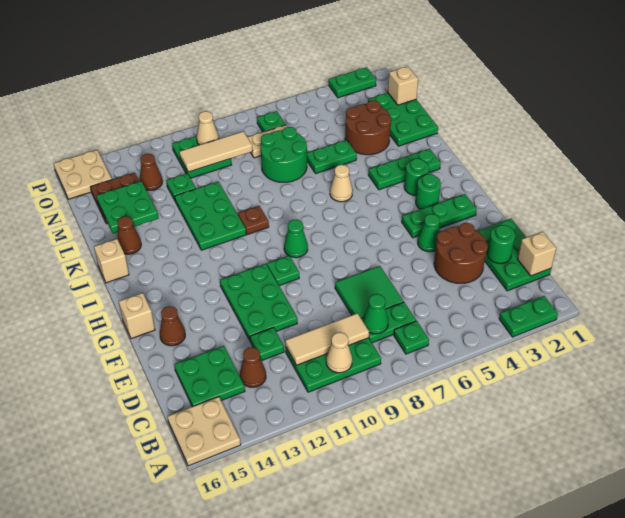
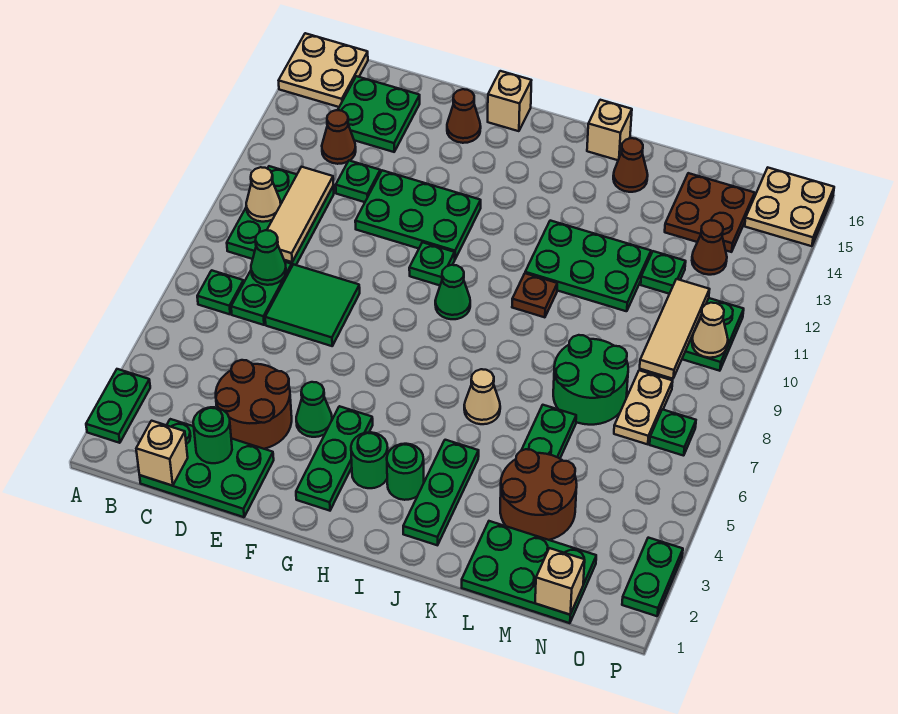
green plate L14:M15 level 2 -> none

